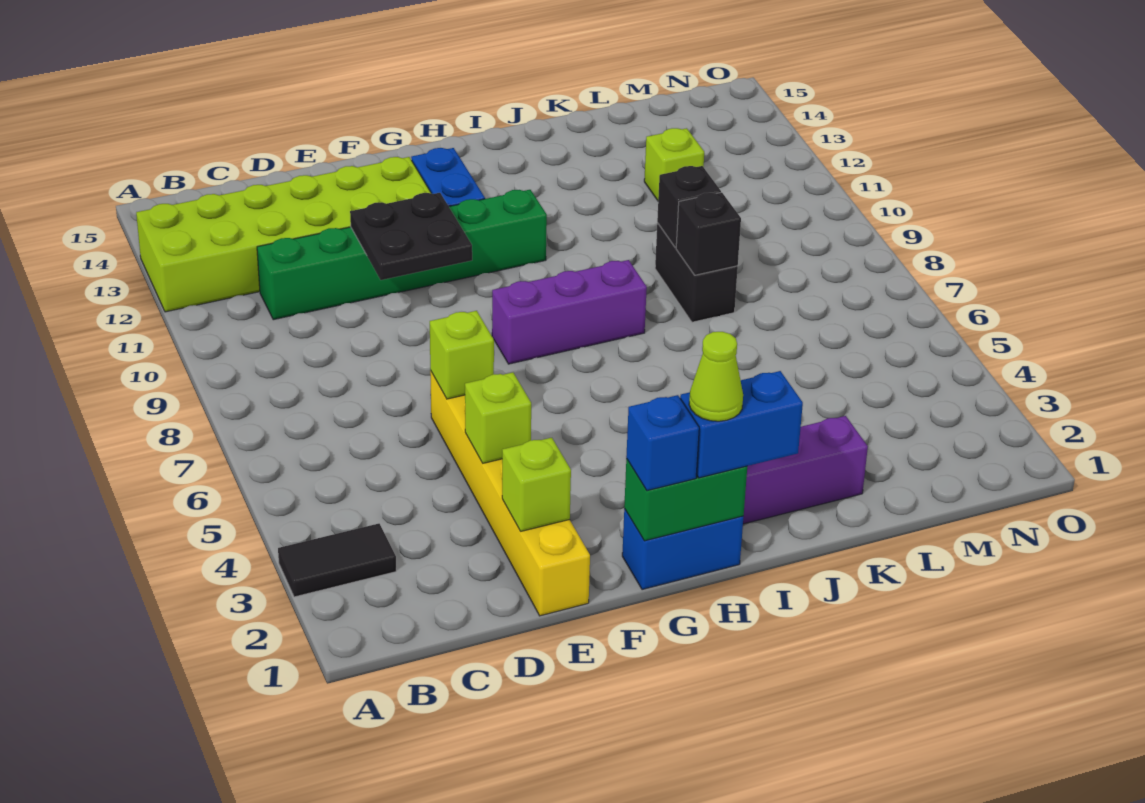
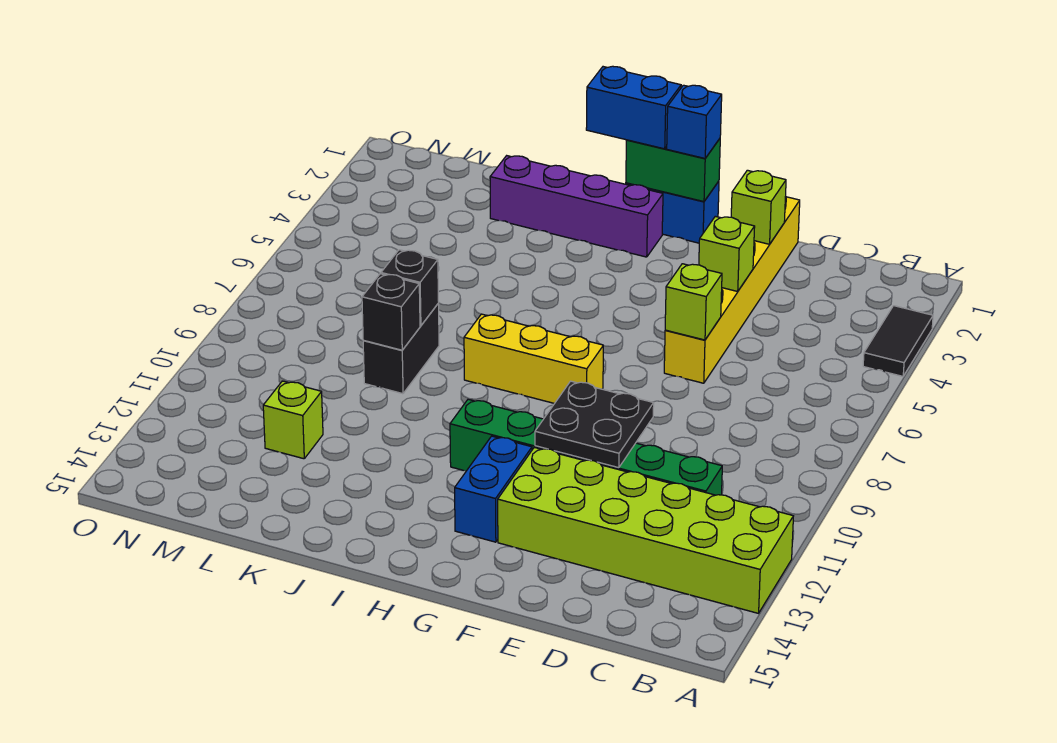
black tile A3:B3 level 1 -> black tile A3:A4 level 1
purple brick G8:I8 level 1 -> yellow brick G8:I8 level 1
lime cone H1 level 4 -> none

